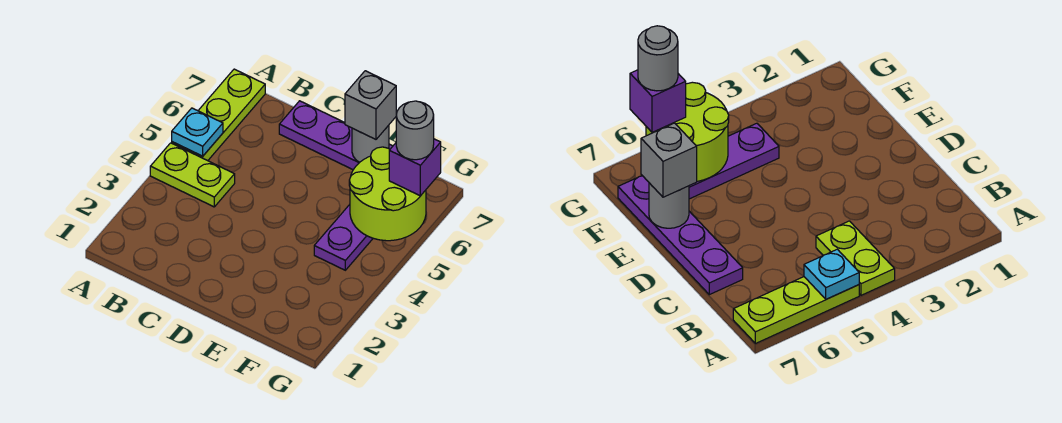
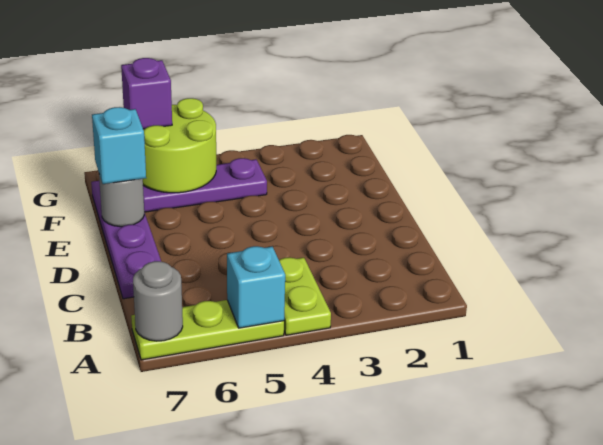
cyan plate A5 level 2 -> cyan brick A5 level 2
grey brick E7 level 3 -> cyan brick E7 level 3
grey round brick G6 level 4 -> grey round brick A7 level 2

